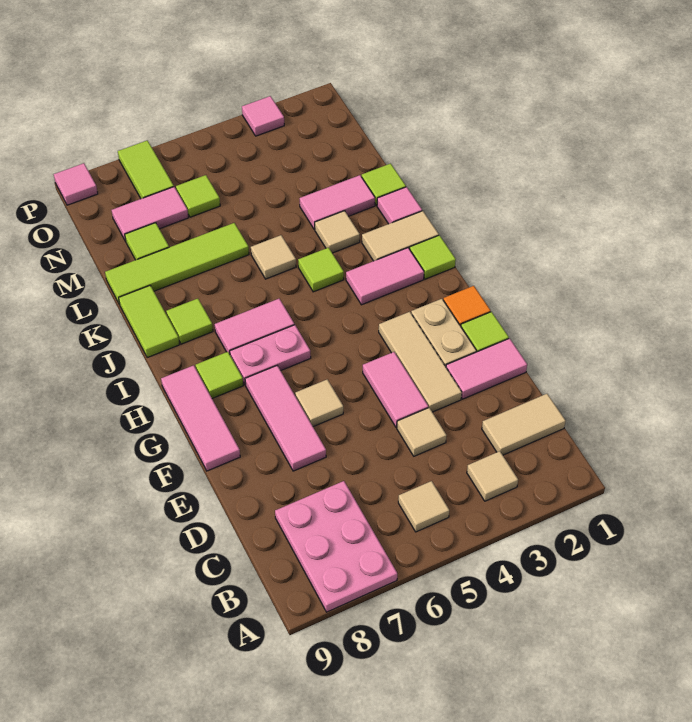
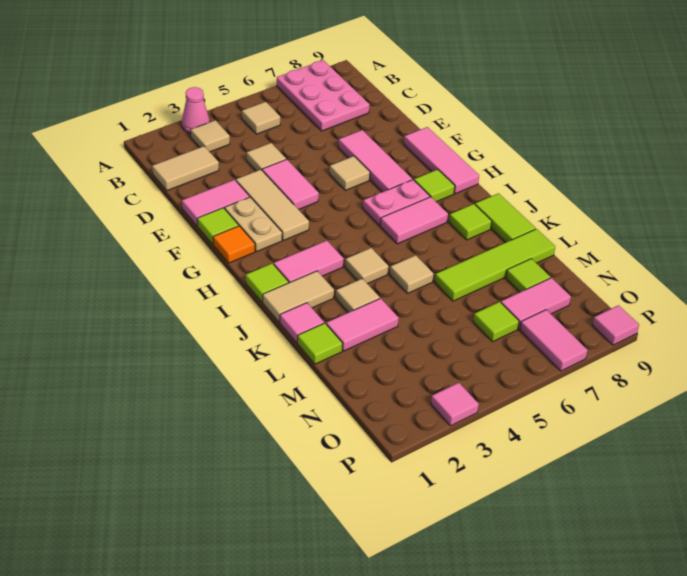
none -> pink cone A3 level 1
lime tile J4 level 1 -> tan tile J4 level 1
lime tile O7:P7 level 1 -> pink tile O7:P7 level 1

